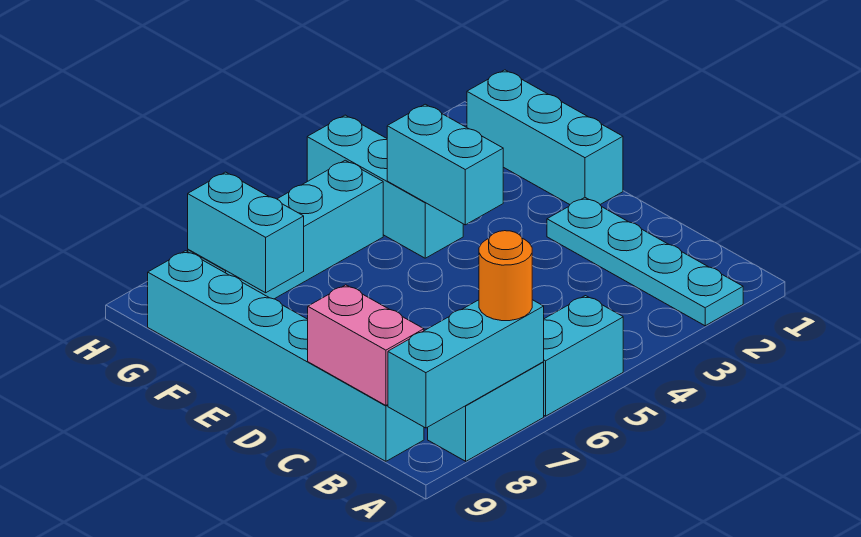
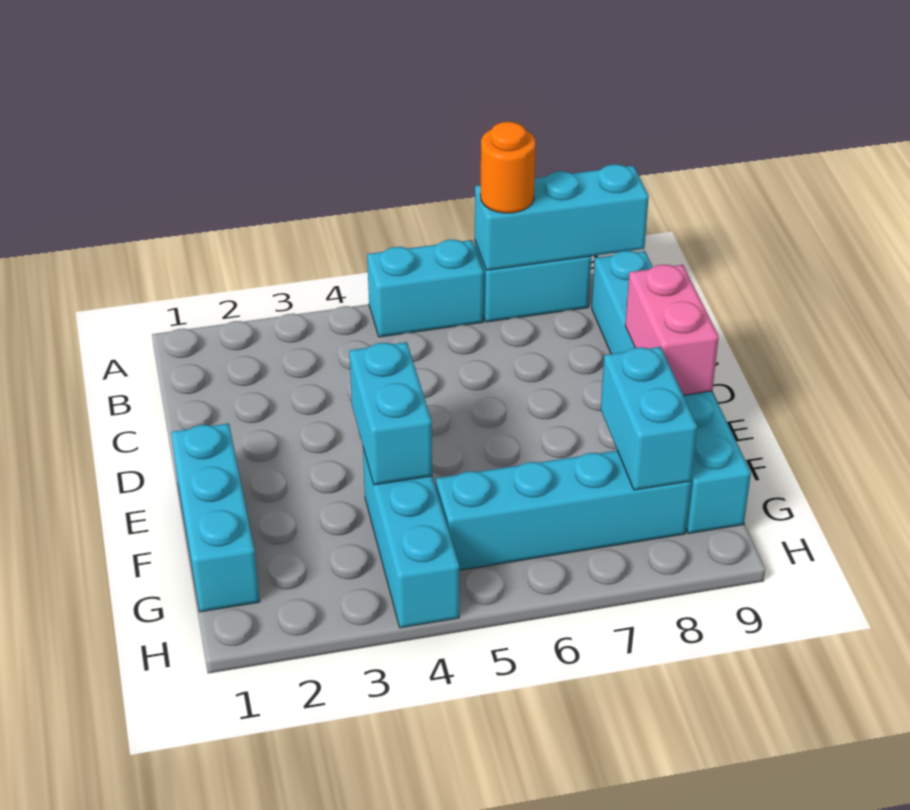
cyan plate A2:D2 level 1 -> none
pink brick B9:C9 level 2 -> pink brick D9:E9 level 2

